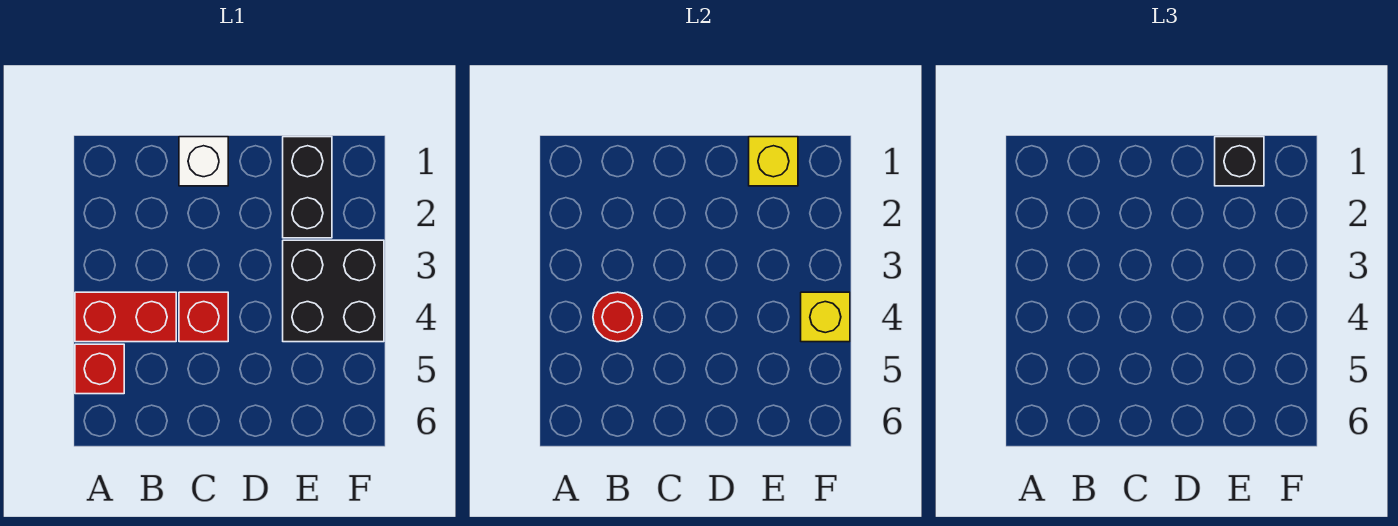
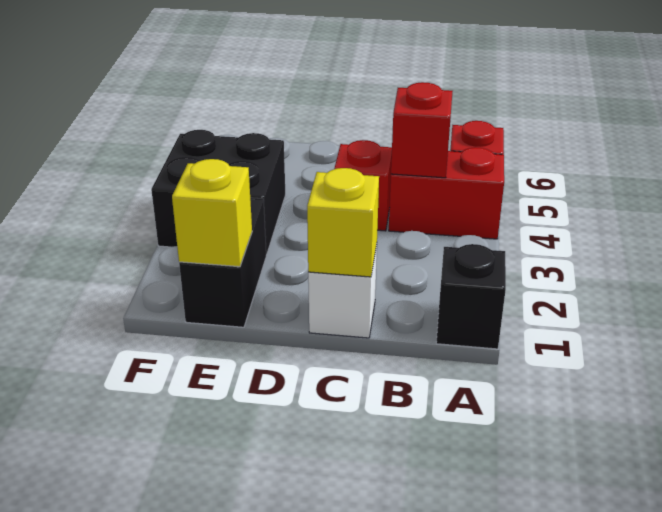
red round brick B4 level 2 -> red brick B4 level 2
black brick E1 level 3 -> black brick A1 level 1
yellow brick F4 level 2 -> yellow brick C1 level 2

